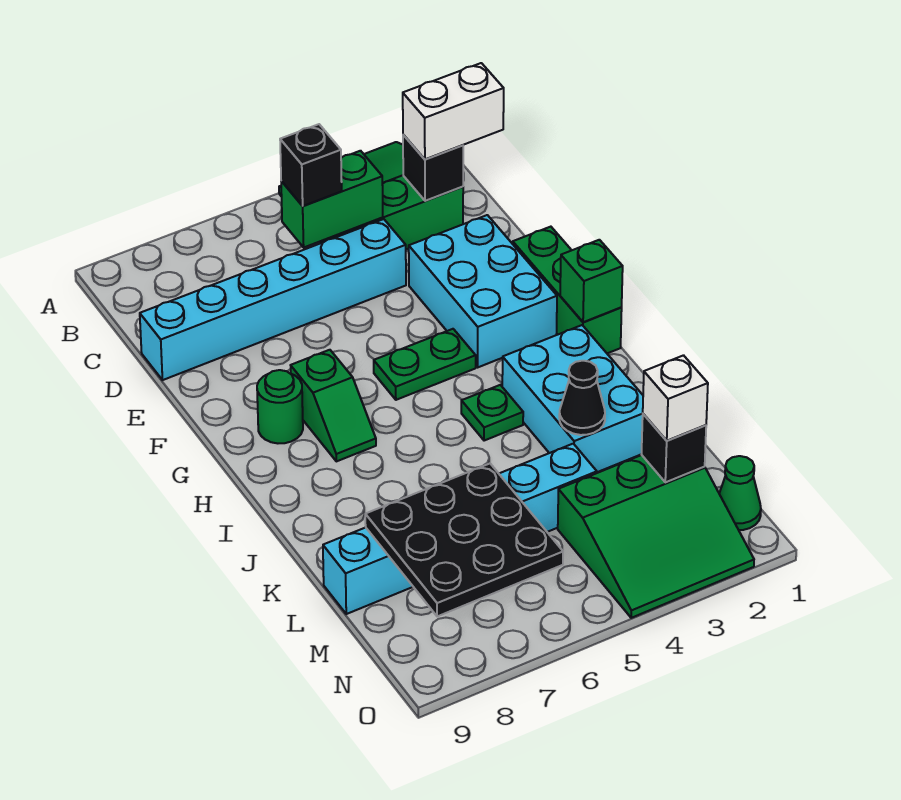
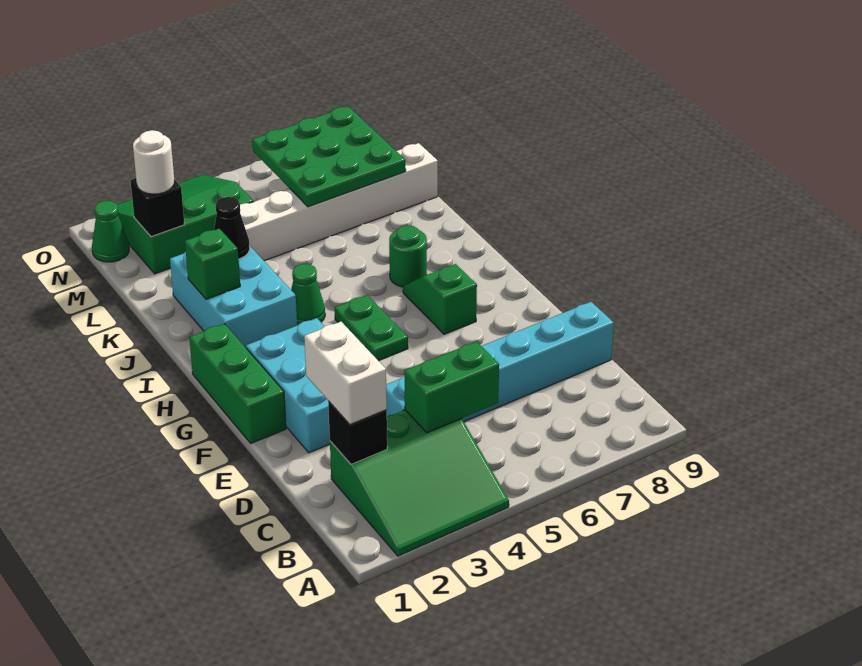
white brick C1:C2 level 3 -> white brick C2:D2 level 3
black brick C5 level 3 -> none
green plate G4:G5 level 1 -> green plate G5:H5 level 1
green round brick G8 level 1 -> green round brick I7 level 1
green brick H1 level 2 -> green brick J2 level 2
green plate I4 level 1 -> green cone I4 level 1
cyan brick L4:L9 level 1 -> white brick L4:L9 level 1
black plate L6:N8 level 2 -> green plate L6:N8 level 2
white brick M2 level 3 -> white round brick M2 level 3

